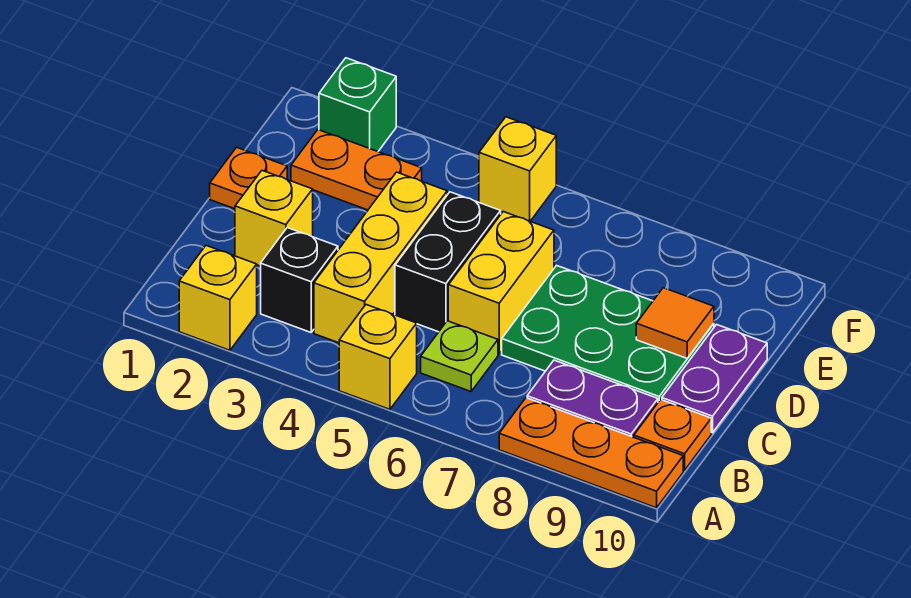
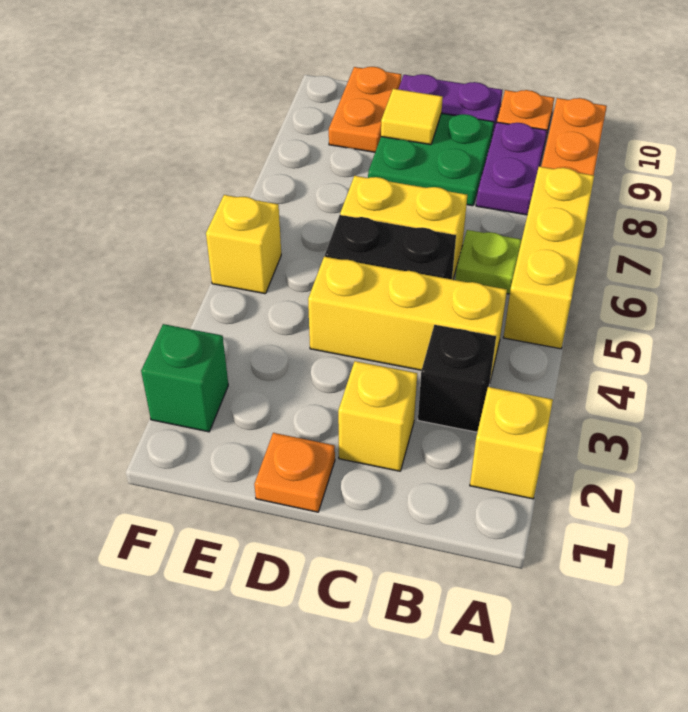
yellow brick A5 level 1 -> yellow brick A5:A7 level 1
green plate C7:D9 level 1 -> green plate C8:D9 level 1
orange tile D9 level 2 -> yellow tile D9 level 2
orange plate E2:E3 level 1 -> orange plate E9:E10 level 1

